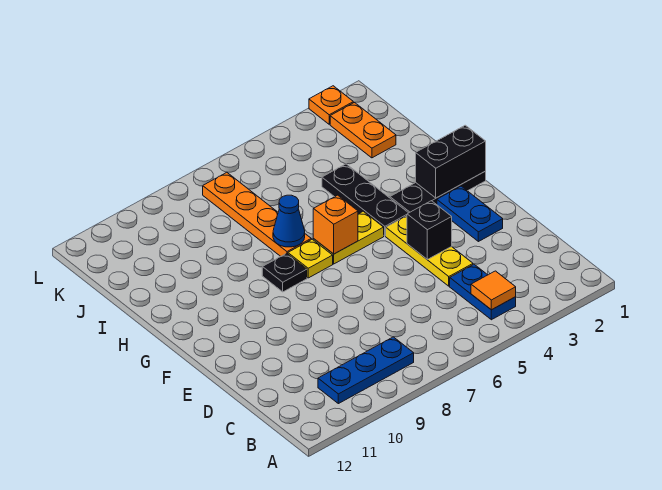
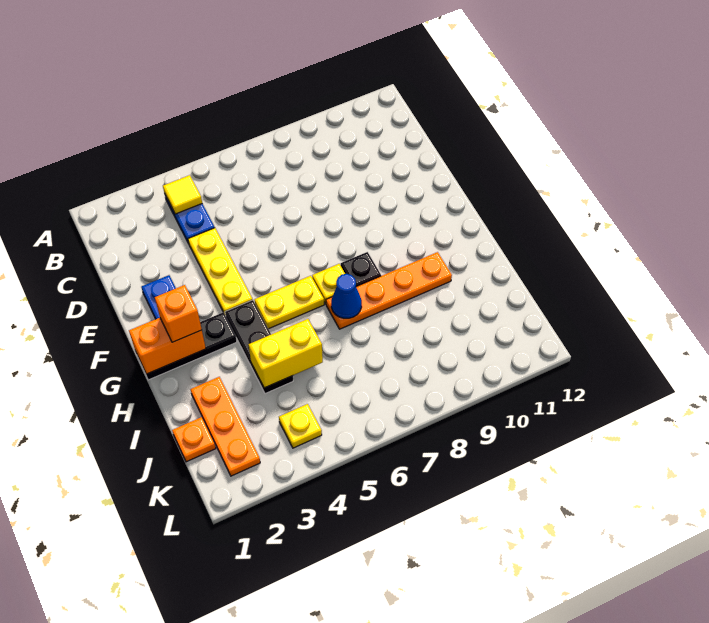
orange tile B4 level 2 -> yellow tile B4 level 2
blue plate B8:B10 level 1 -> none
black brick E4 level 2 -> none
black brick G1:G2 level 2 -> orange brick G1:G2 level 2
orange brick G6 level 2 -> orange brick G2 level 3
orange plate H7:K7 level 1 -> orange plate H7:H10 level 1
none -> yellow brick I4:I5 level 2
orange plate J2:K2 level 1 -> orange plate I2:K2 level 1
none -> yellow plate K4 level 1
orange plate L2 level 1 -> orange plate J1 level 1

